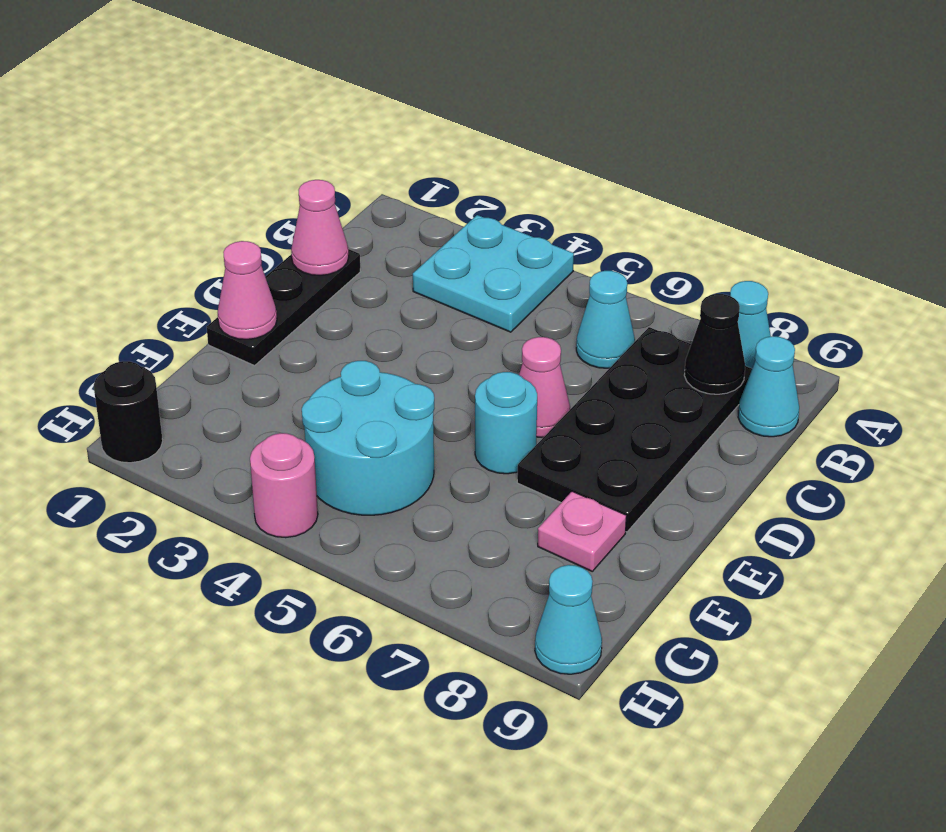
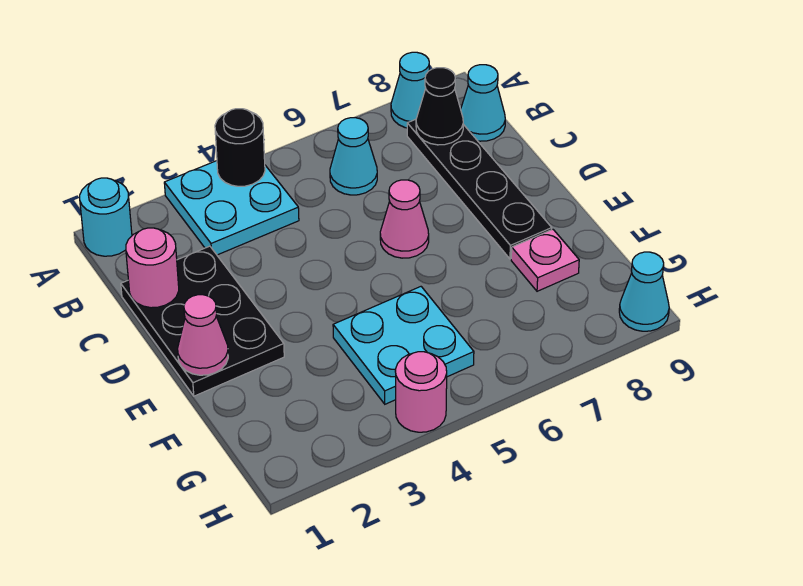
black plate B7:E8 level 1 -> black plate B8:E8 level 1
black plate C1:E1 level 1 -> black plate C1:E2 level 1
pink cone C1 level 2 -> pink round brick C1 level 2
cyan round brick E6 level 1 -> cyan round brick A1 level 1
cyan round brick F4:G5 level 1 -> cyan plate F4:G5 level 1
black round brick H1 level 1 -> black round brick A4 level 2

